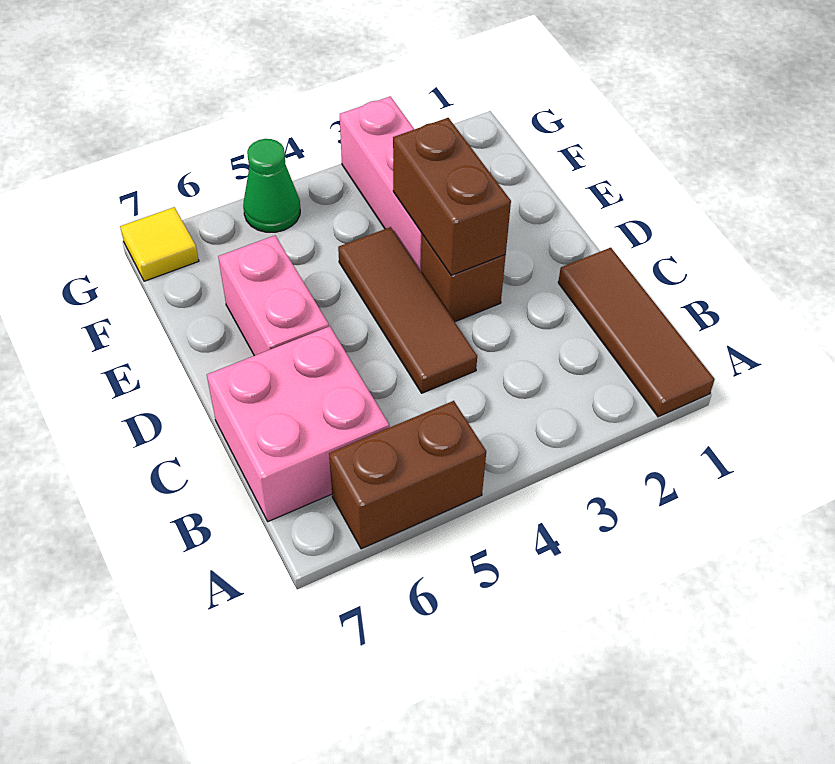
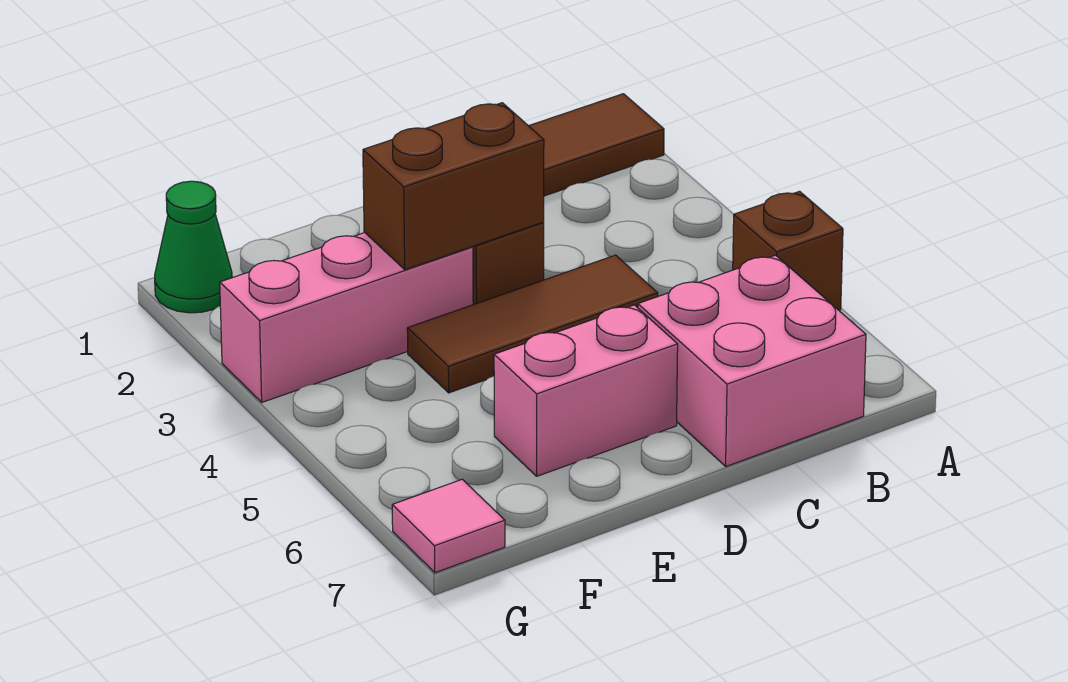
brown brick A5:A6 level 1 -> brown brick A5 level 1
green cone G5 level 1 -> green cone G1 level 1
yellow tile G7 level 1 -> pink tile G7 level 1

